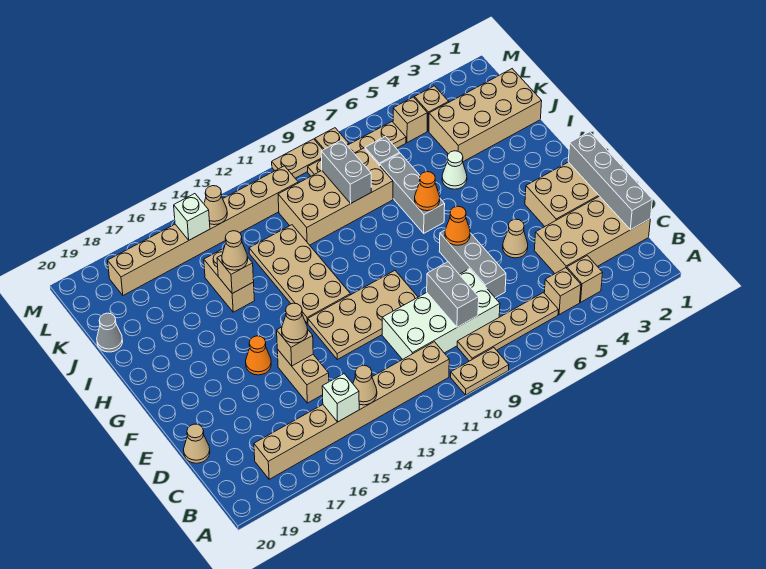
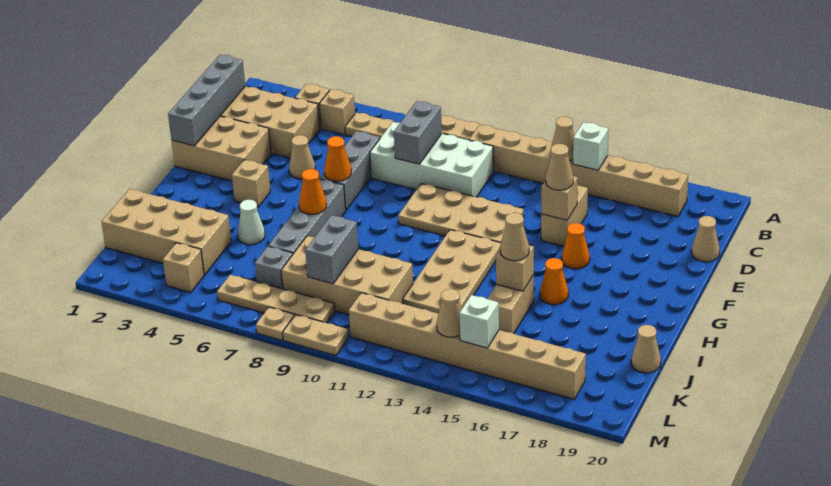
grey brick H7:J7 level 1 -> grey brick G7:J7 level 1
none -> orange cone H16 level 1
grey cone J20 level 1 -> tan cone J20 level 1
tan brick L5 level 1 -> tan brick G4 level 1

